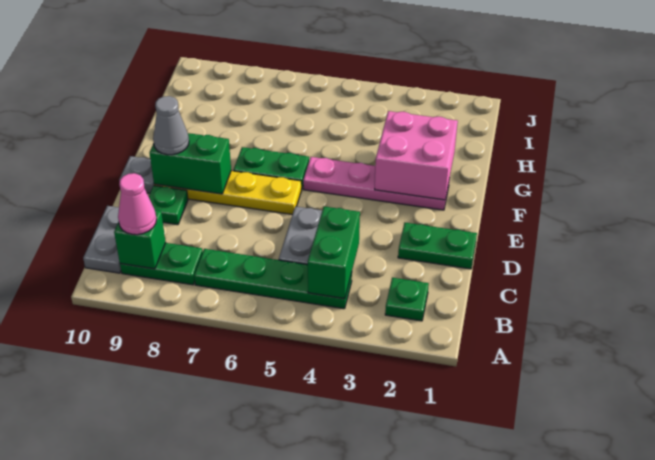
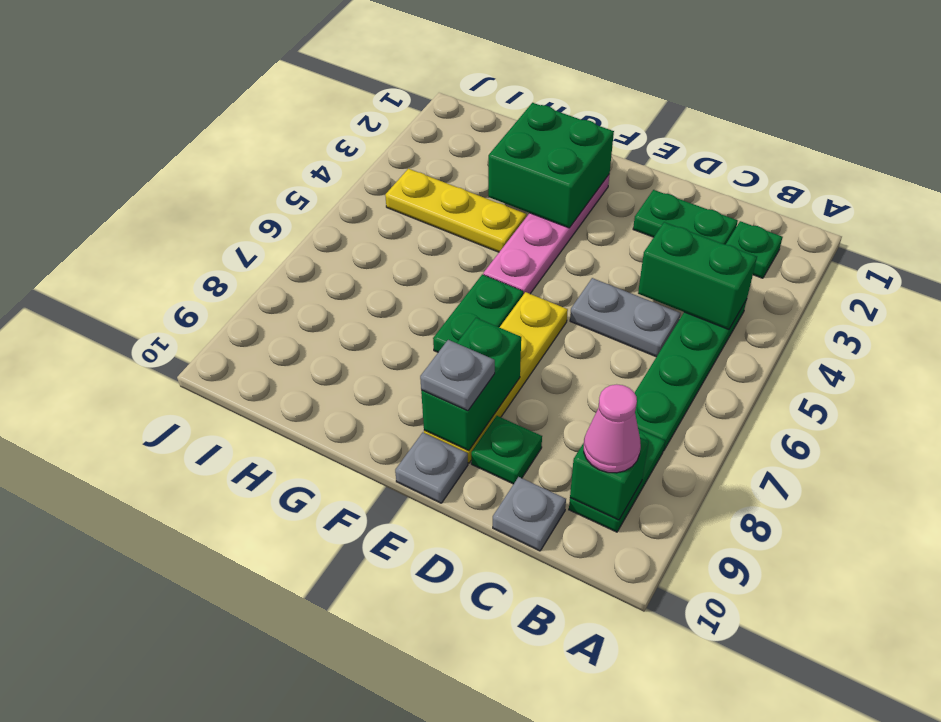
grey plate B10:C10 level 1 -> grey plate C10 level 1
green plate D1:D2 level 1 -> green plate C2:D2 level 1
grey cone E9 level 3 -> grey plate E9 level 3
pink brick F2:G3 level 2 -> green brick F2:G3 level 2
none -> yellow plate G4:I4 level 1

